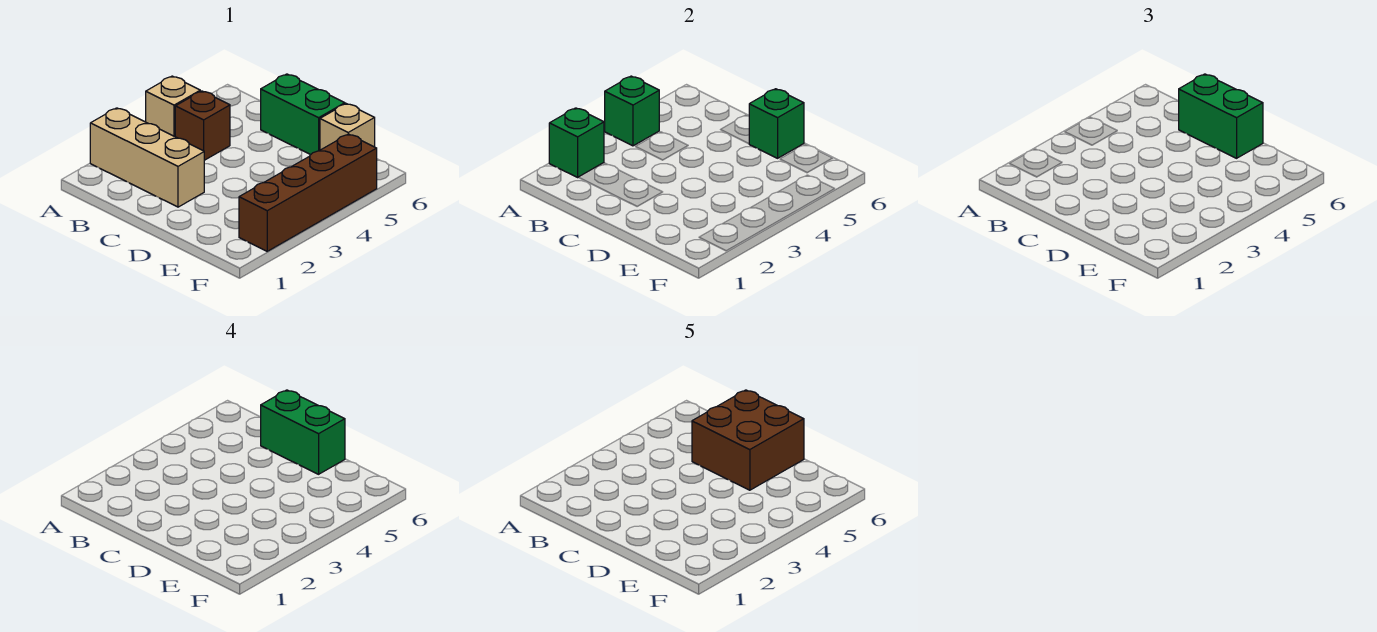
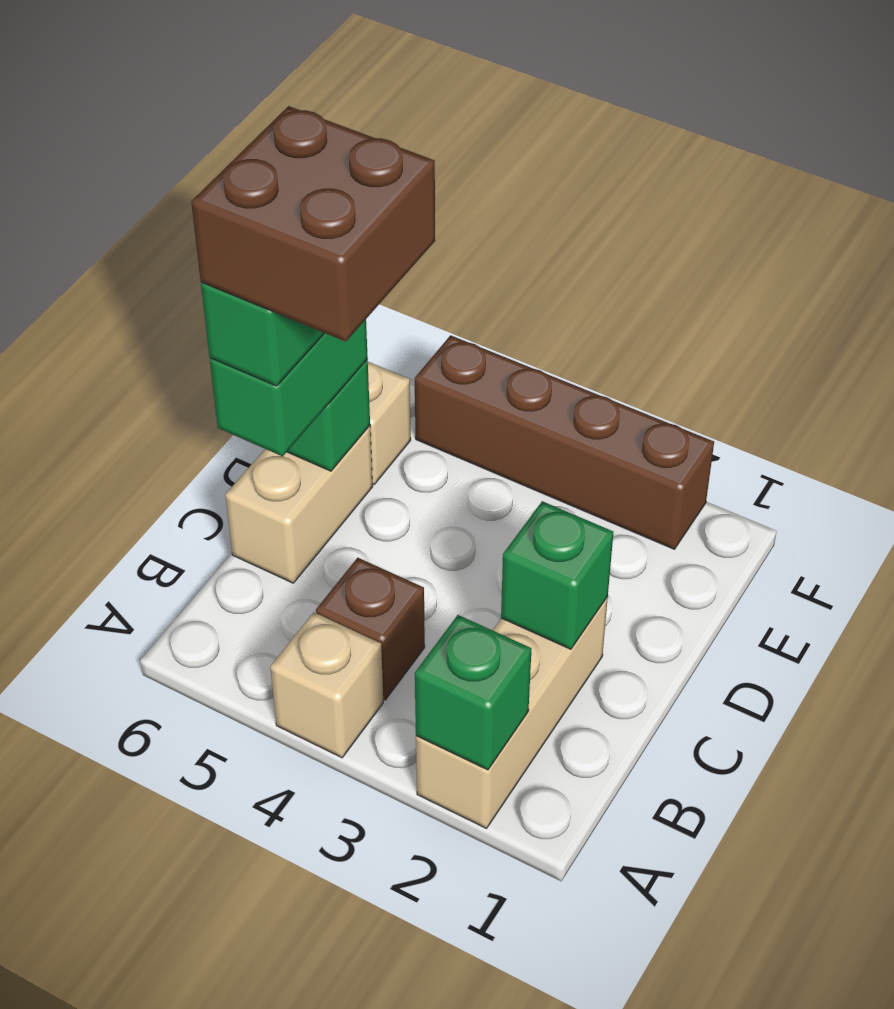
green brick A4 level 2 -> green brick C2 level 2
green brick C6:D6 level 1 -> tan brick C6:D6 level 1

